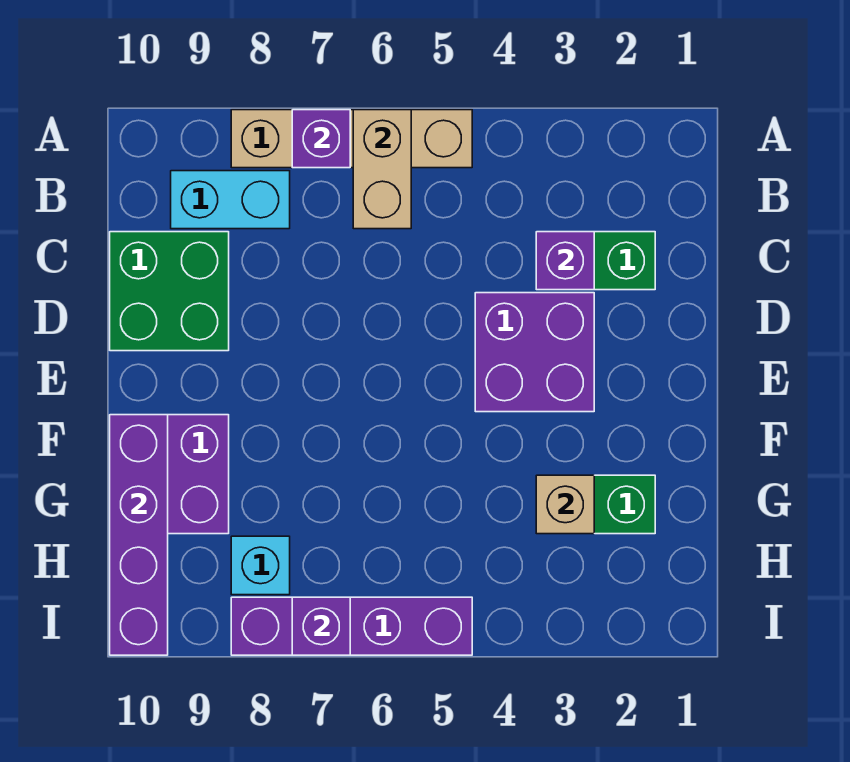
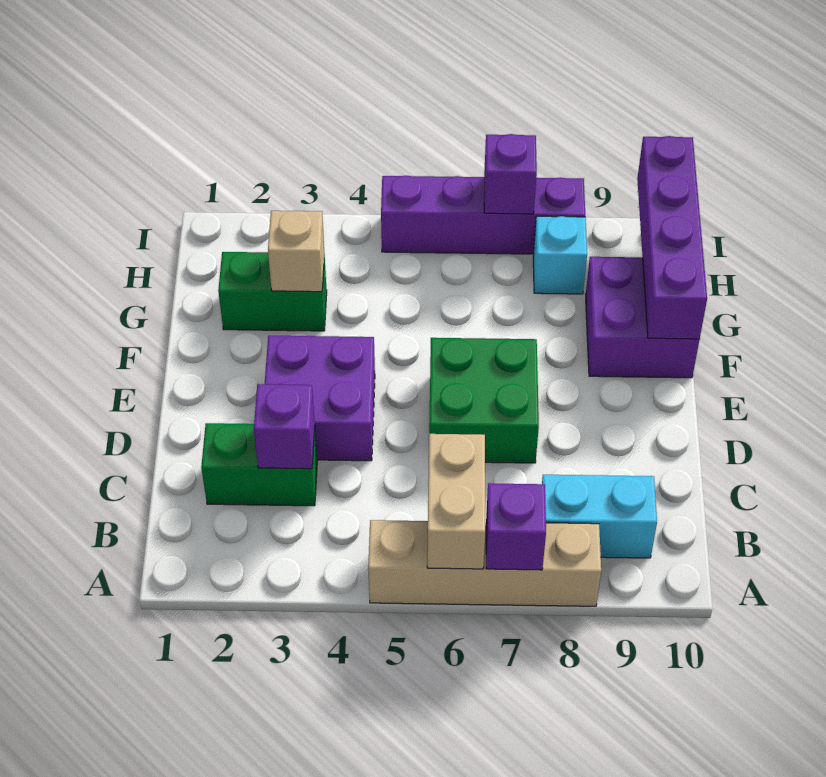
green brick C9:D10 level 1 -> green brick D6:E7 level 1

